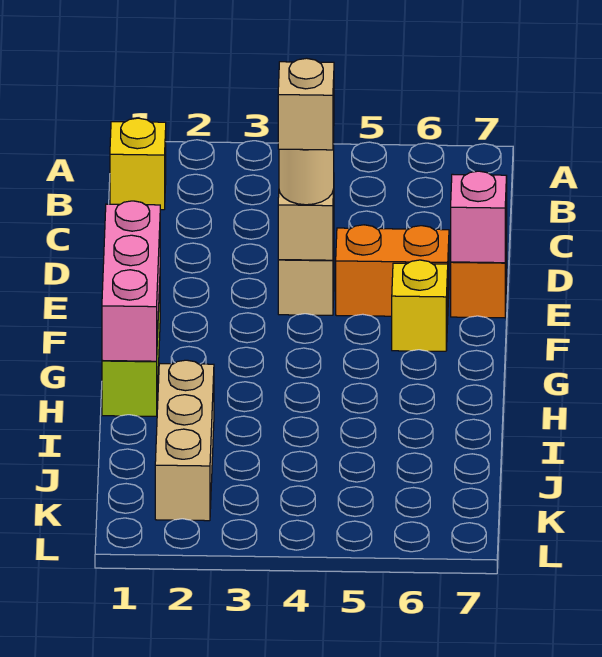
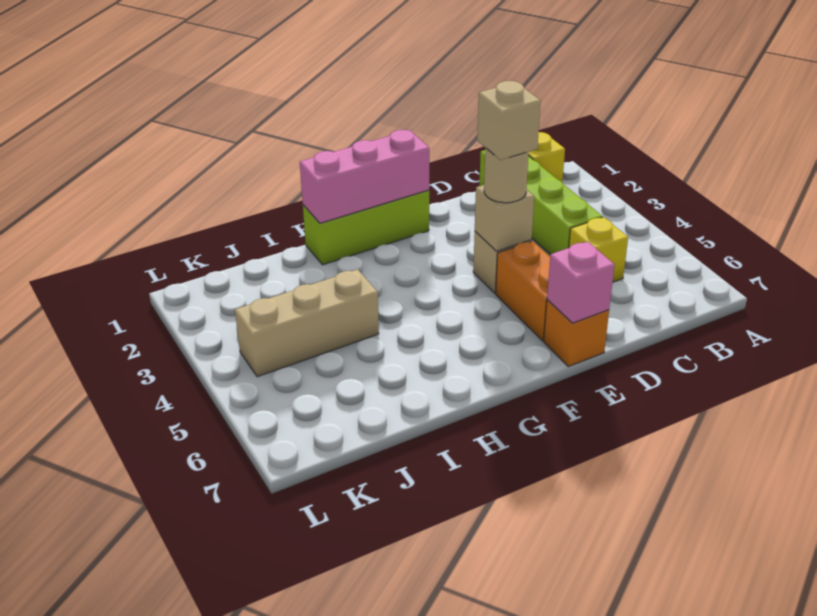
none -> lime brick C1:C4 level 1
yellow brick F6 level 1 -> yellow brick C5 level 1
tan brick I2:K2 level 1 -> tan brick I4:K4 level 1

